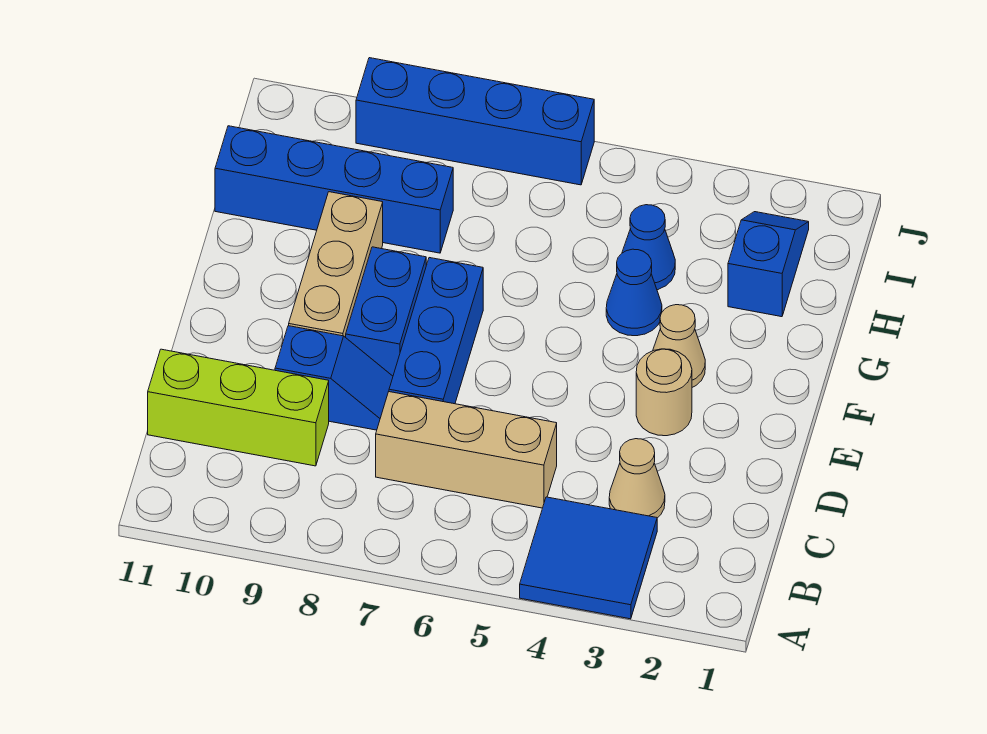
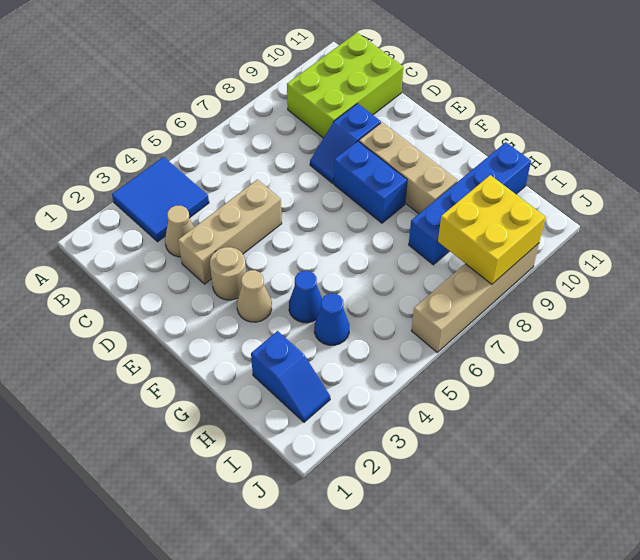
tan brick C5:C7 level 1 -> tan brick D3:D5 level 1
lime brick C9:C11 level 1 -> lime brick B9:C11 level 1
blue brick D7:F7 level 1 -> none
none -> yellow brick I8:J9 level 2
blue brick J6:J9 level 1 -> tan brick J6:J9 level 1

